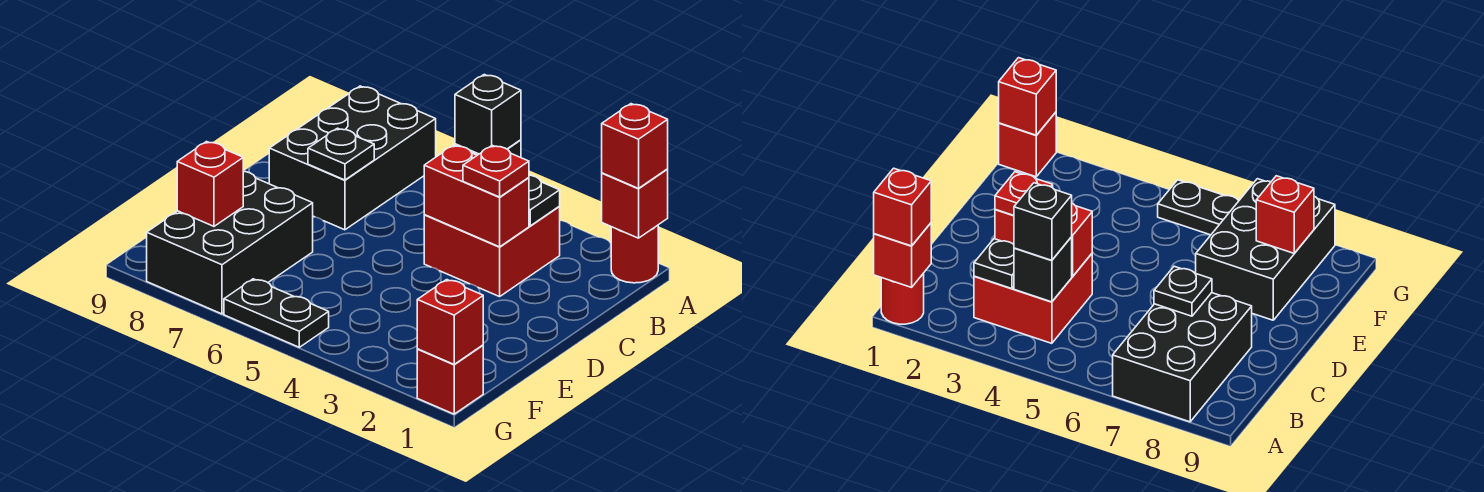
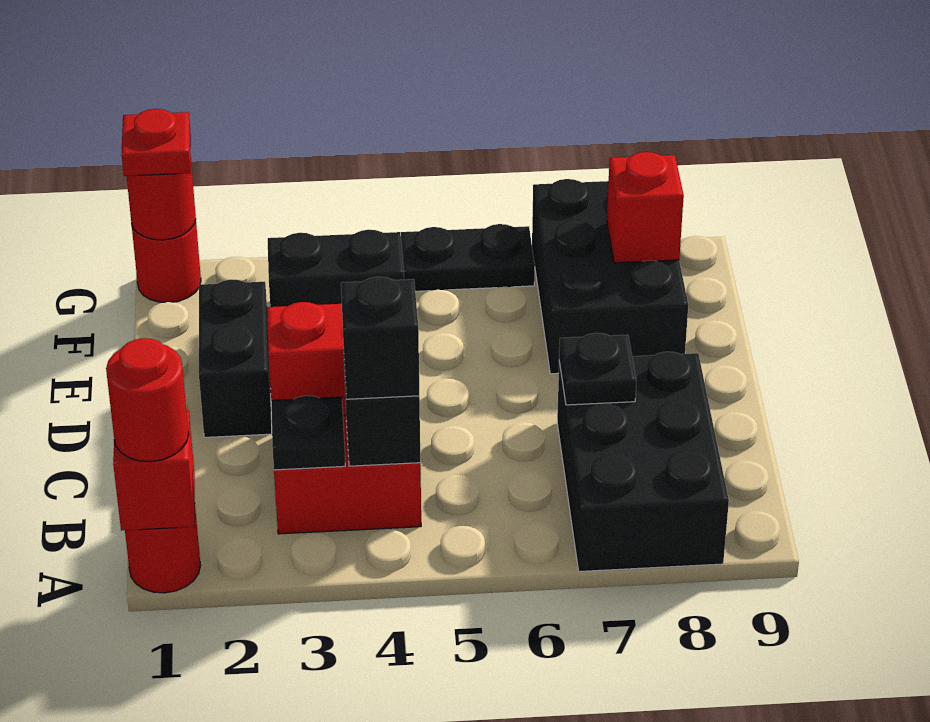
red brick A1 level 3 -> red round brick A1 level 3
red plate C3 level 3 -> red plate G1 level 3
none -> black brick D2:E2 level 1
none -> black brick F3:F4 level 1
red brick G1 level 1 -> red round brick G1 level 1
red brick G1 level 2 -> red round brick G1 level 2

